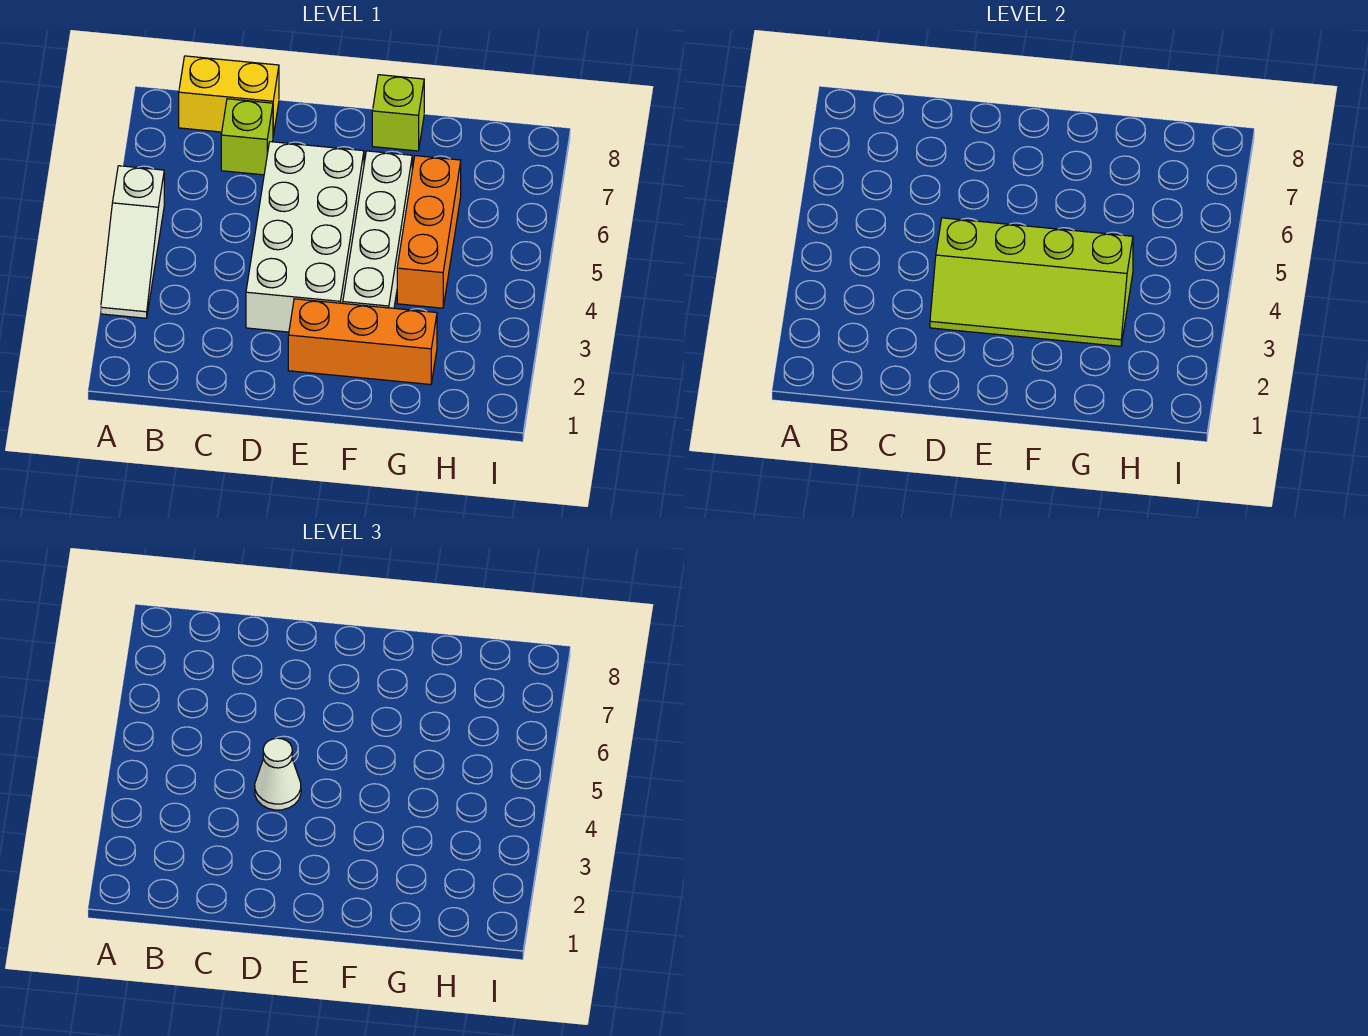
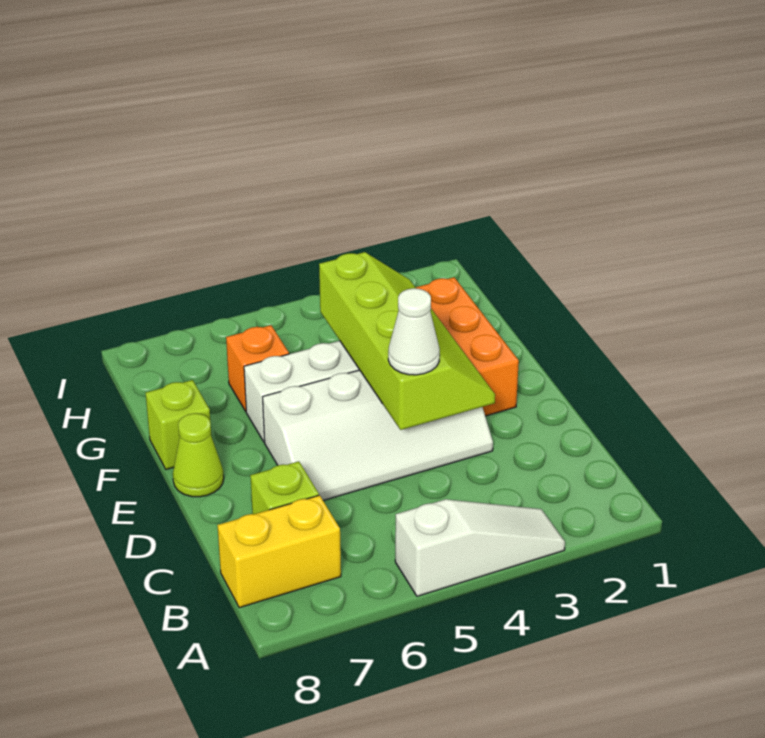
yellow brick B8:C8 level 1 -> yellow brick B7:B8 level 1
white brick D3:E6 level 1 -> white slope D3:E6 level 1 top E
none -> lime cone E8 level 1
orange brick G4:G6 level 1 -> orange brick G6 level 1

